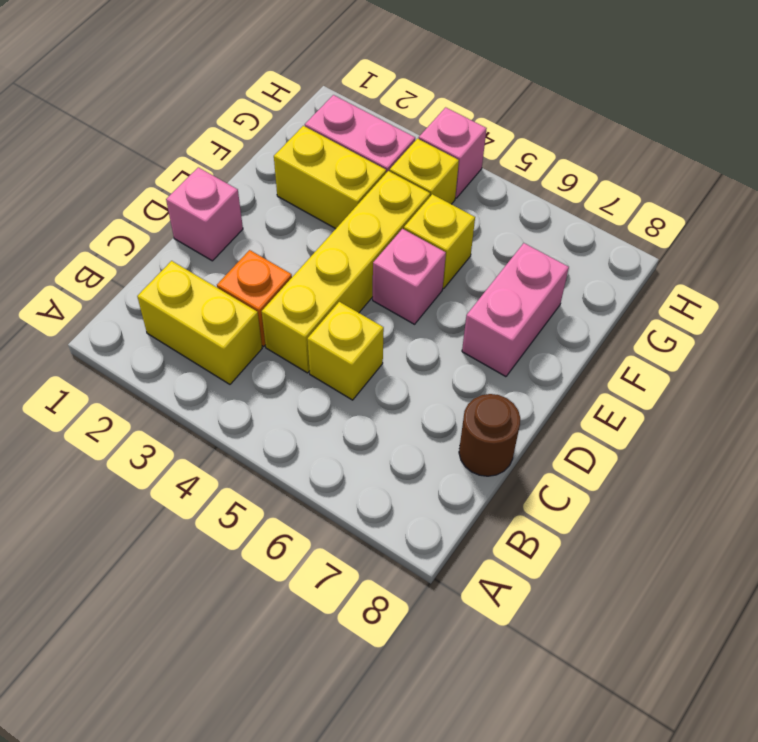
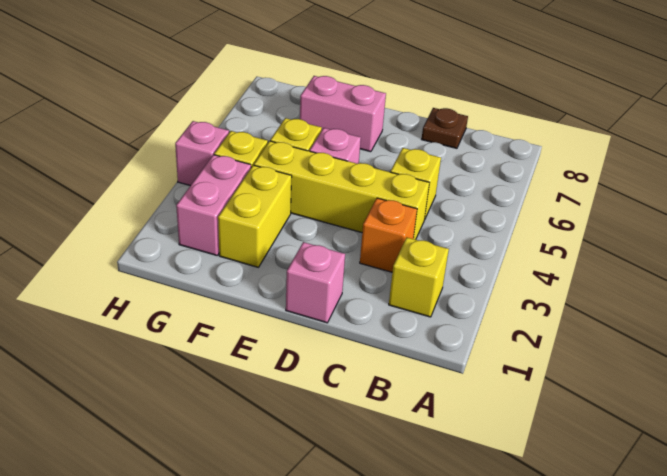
yellow brick B2:B3 level 1 -> yellow brick B2 level 1
brown round brick C8 level 1 -> brown plate C8 level 1

